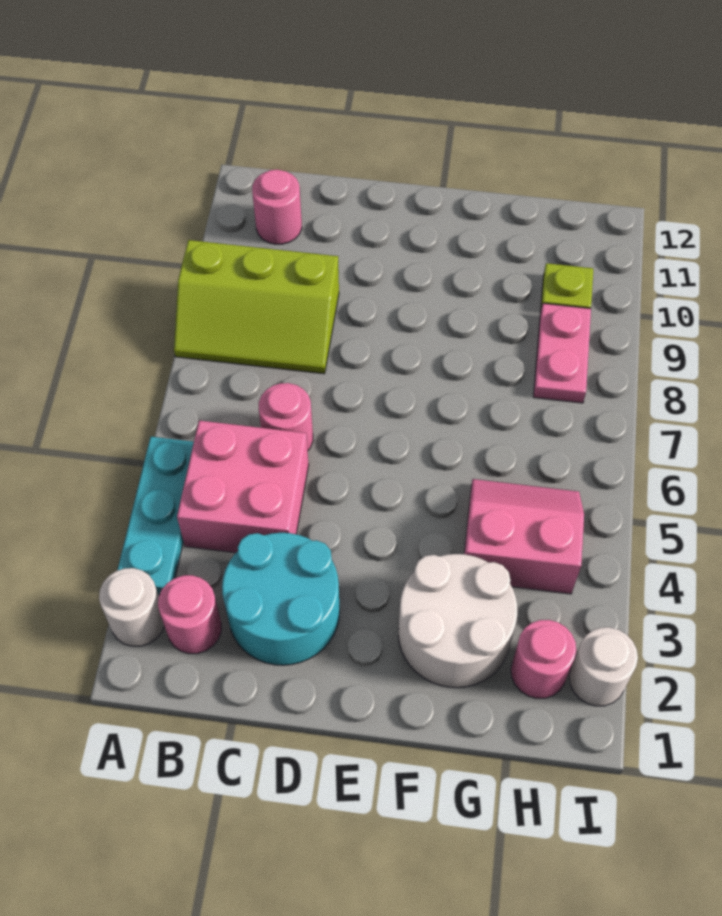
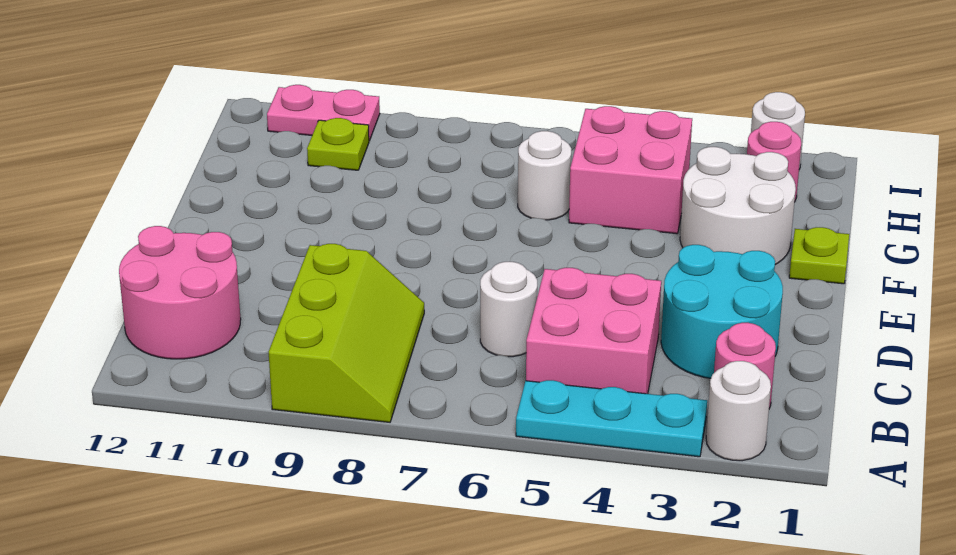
pink round brick B11 level 1 -> pink round brick B11:C12 level 1
pink round brick C6 level 1 -> white round brick C6 level 1
none -> lime plate F1 level 1
pink slope G4:H5 level 1 top 4 -> pink brick G4:H5 level 1
none -> white round brick G6 level 1
pink plate H8:H9 level 1 -> pink plate I10:I11 level 1

